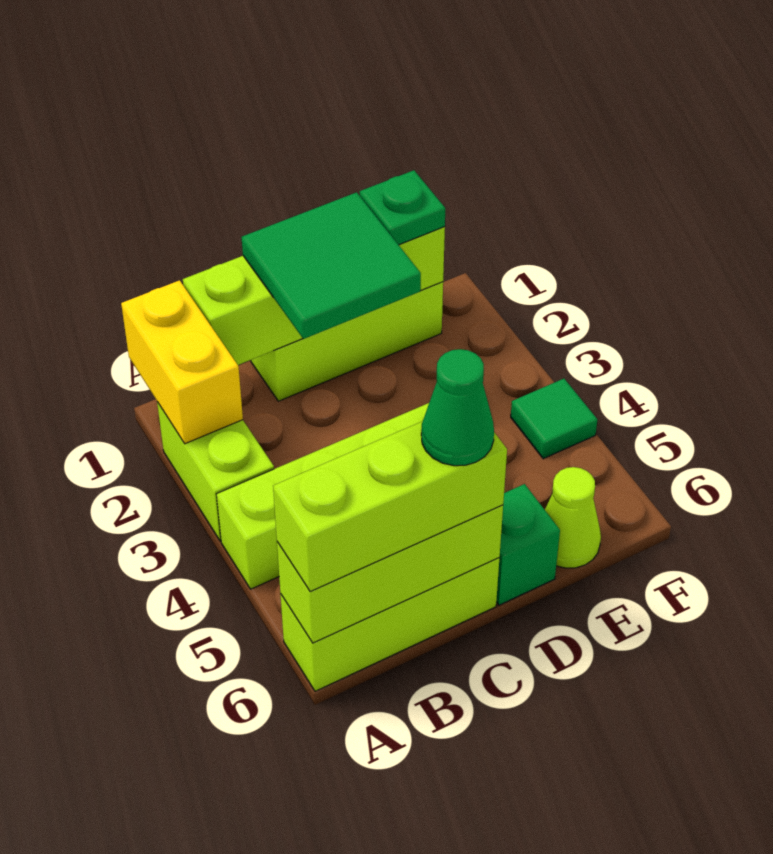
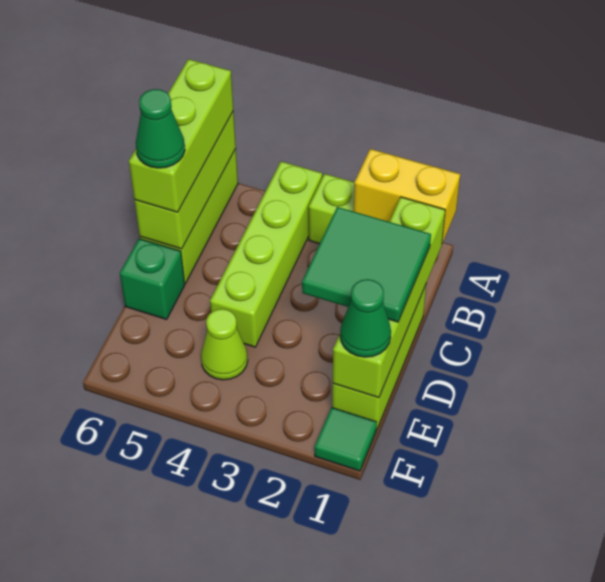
green plate E1 level 3 -> green cone E1 level 3
lime cone E6 level 1 -> lime cone E4 level 1
green tile F4 level 1 -> green tile F1 level 1

